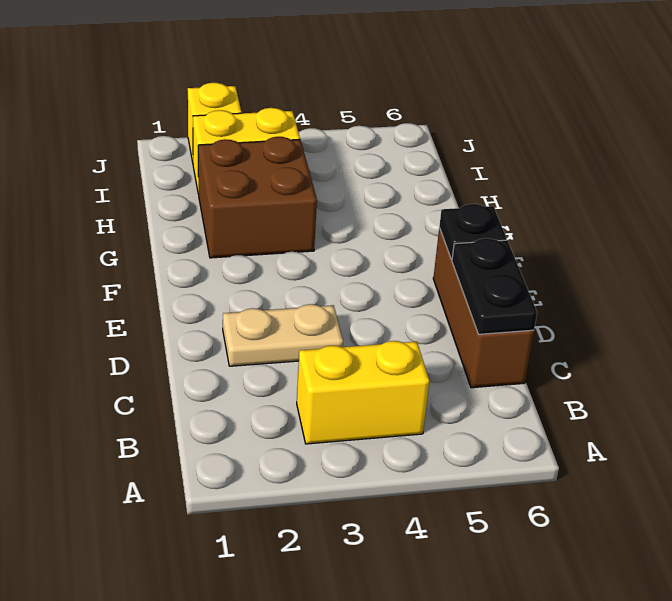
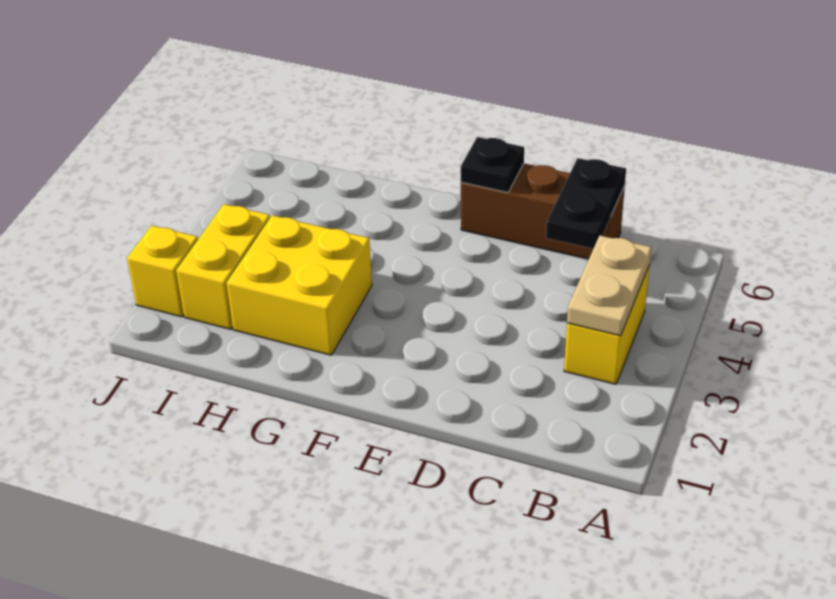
black plate C6:D6 level 2 -> black plate C5:C6 level 2
tan plate D2:D3 level 1 -> tan plate B3:B4 level 2
brown brick G2:H3 level 1 -> yellow brick G2:H3 level 1

